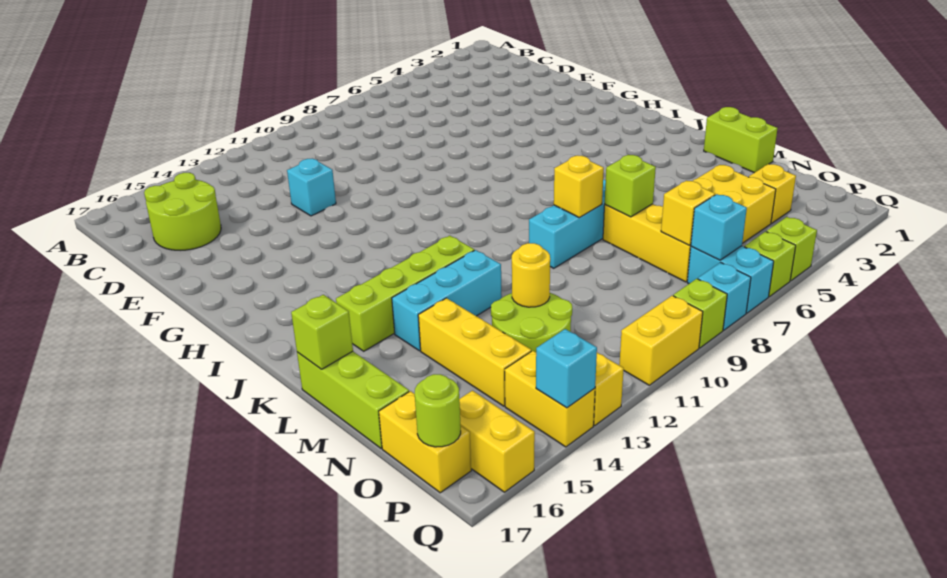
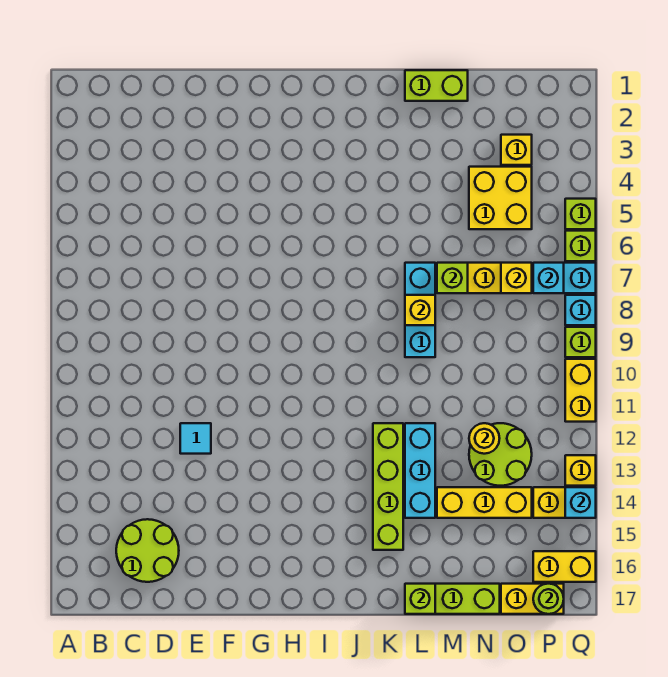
cyan brick E12 level 1 -> cyan tile E12 level 1

